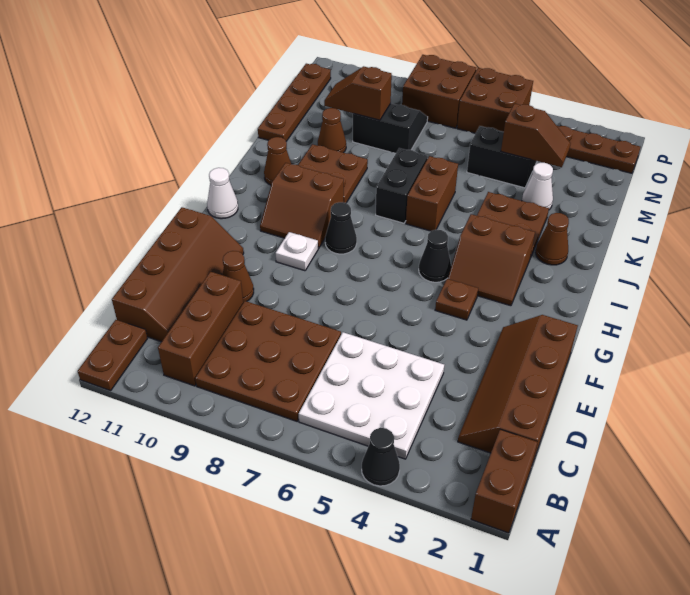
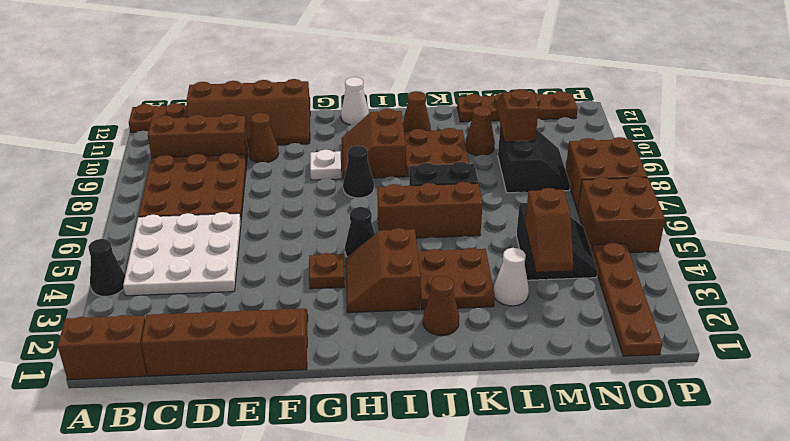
brown brick J6:K6 level 1 -> brown brick I6:K6 level 1

